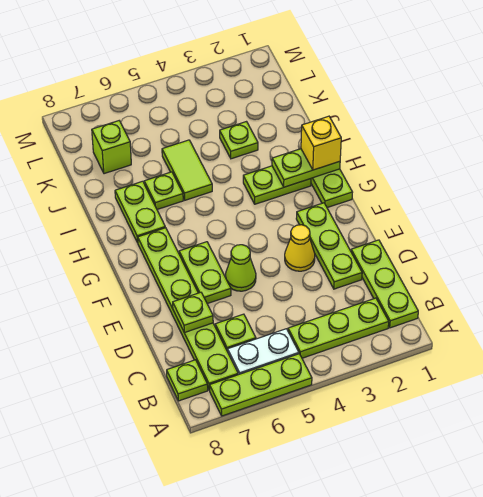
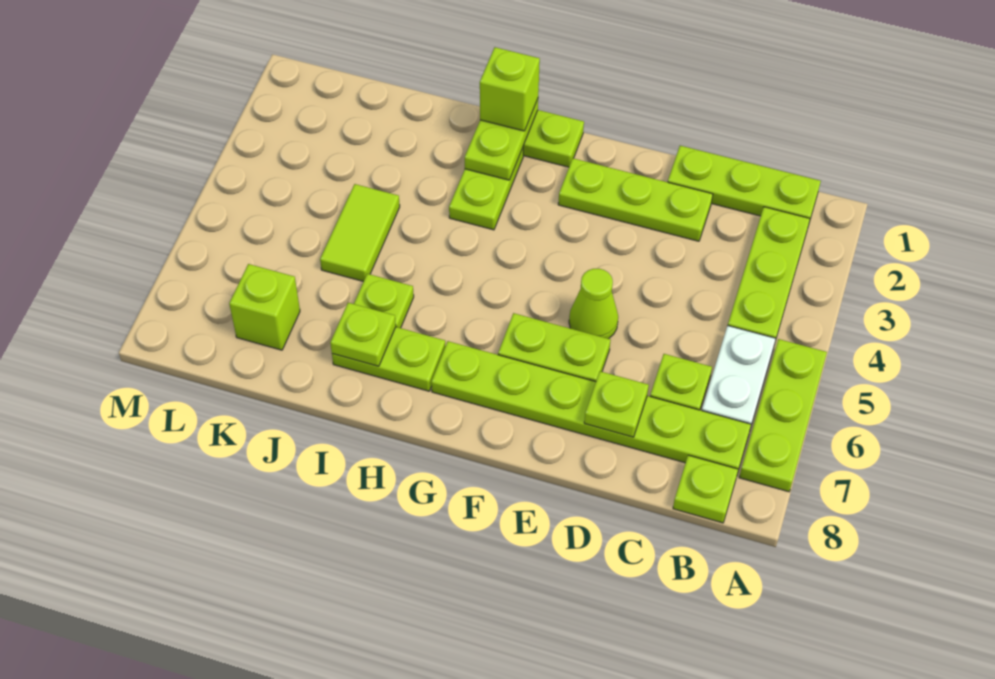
yellow cone E3 level 1 -> none
yellow brick H1 level 3 -> lime brick H1 level 3
lime tile I5:J5 level 1 -> lime tile J4:J5 level 1
lime plate J3 level 1 -> lime plate I7 level 2

